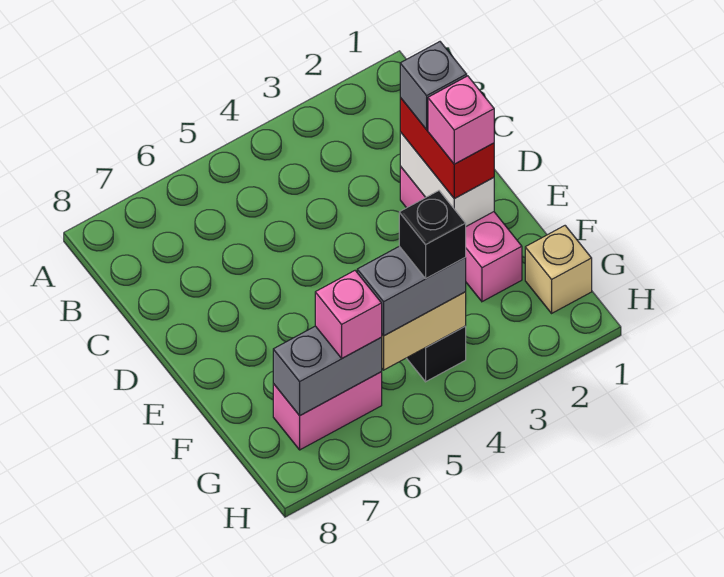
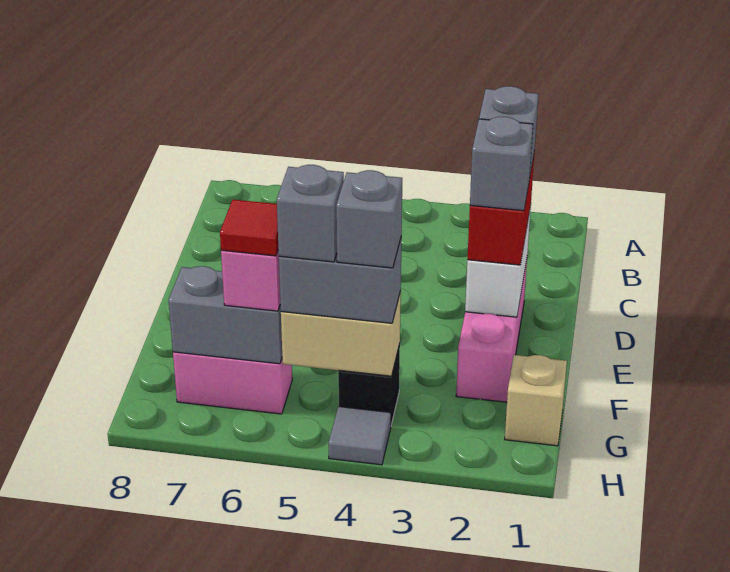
pink brick E2 level 4 -> grey brick E2 level 4
black brick G4 level 4 -> grey brick G4 level 4
none -> grey brick G5 level 4
none -> red tile G6 level 4
none -> grey tile H4 level 1

